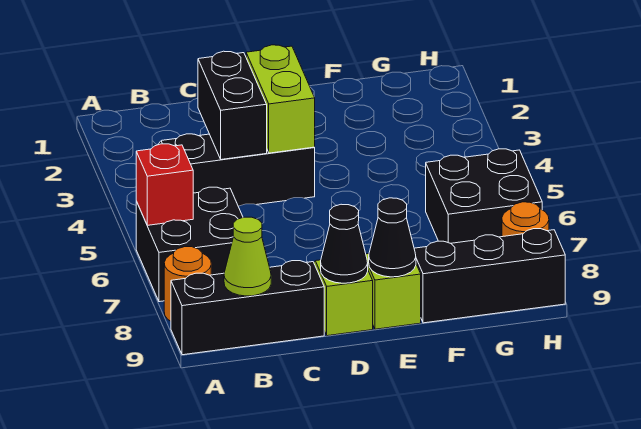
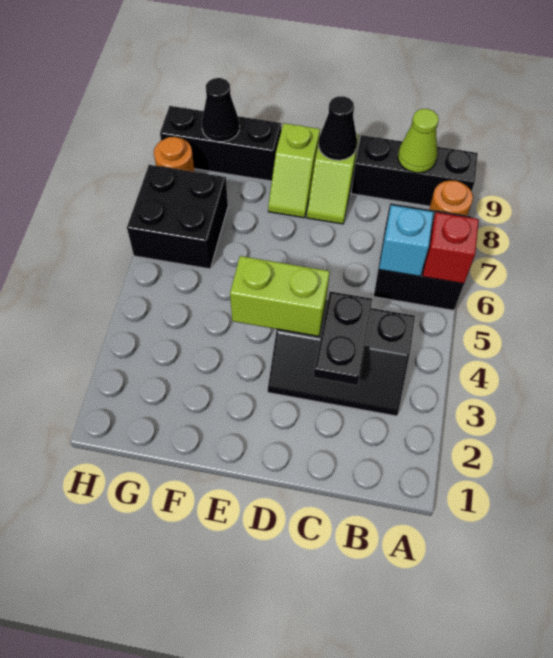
none -> cyan brick B6 level 2
black brick C3:C4 level 2 -> black plate C3:C4 level 2
lime brick D3:D4 level 2 -> lime brick D4:E4 level 2
black cone E9 level 2 -> black cone G9 level 2

